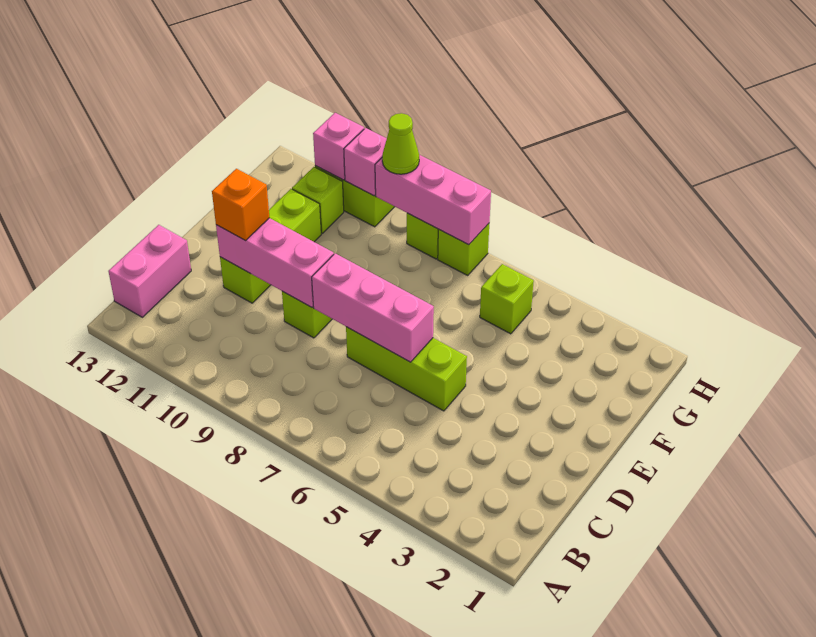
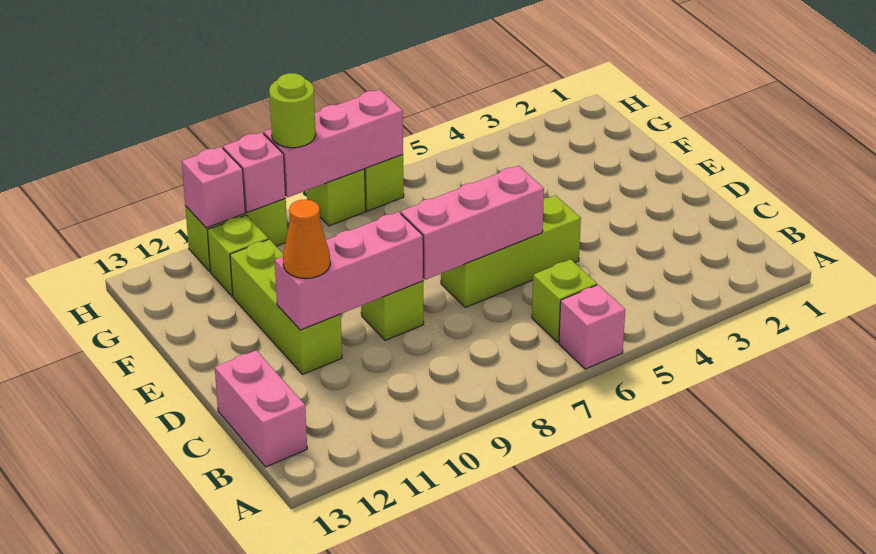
none -> pink brick A6 level 1
orange brick D11 level 3 -> orange cone D11 level 3
lime brick G5 level 1 -> lime brick B6 level 1
lime cone H9 level 3 -> lime round brick H9 level 3

